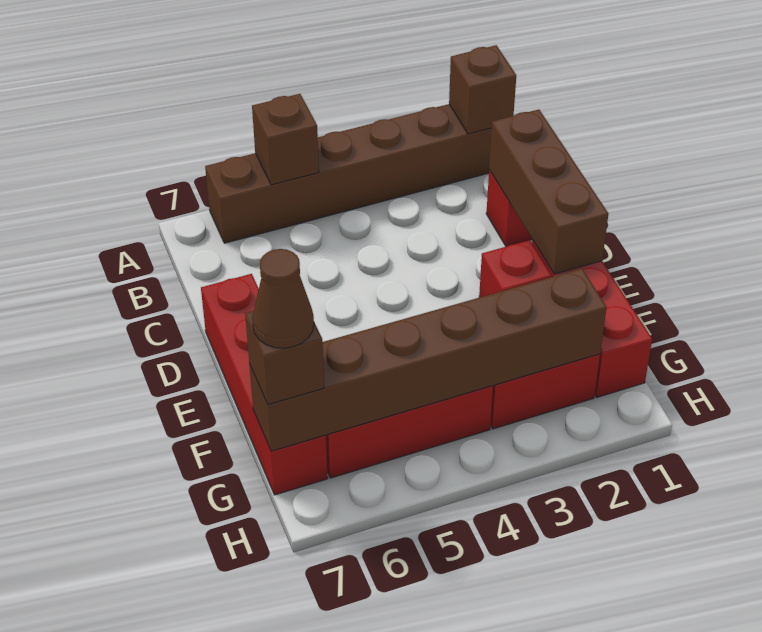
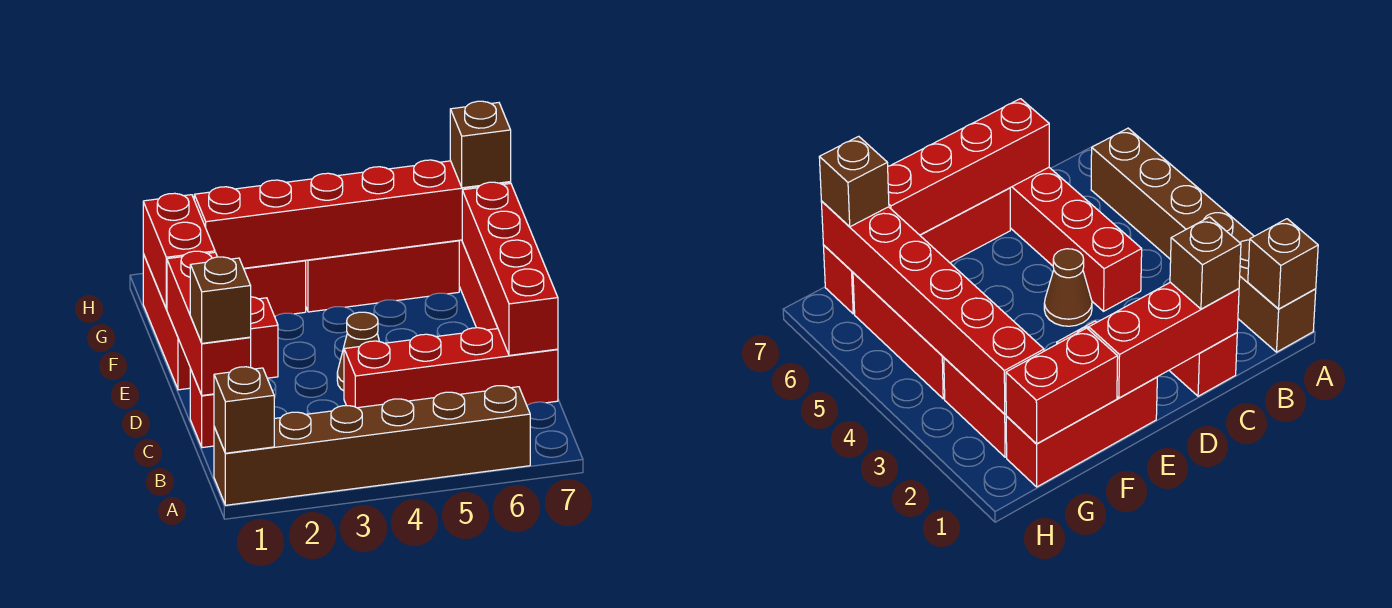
brown brick A5 level 2 -> brown brick C1 level 3
brown brick C1:E1 level 2 -> red brick C1:E1 level 2
none -> red brick C4:C7 level 1
none -> red brick C7:F7 level 2
none -> red brick F1:G1 level 2
brown brick G2:G7 level 2 -> red brick G2:G7 level 2
brown cone G7 level 4 -> brown cone D4 level 1

